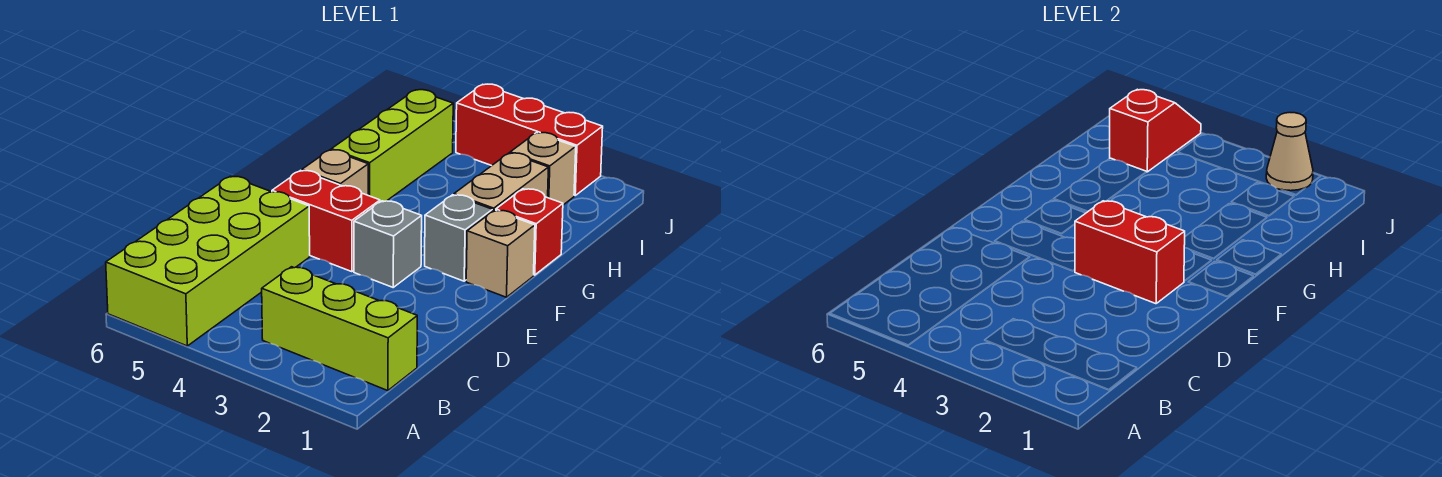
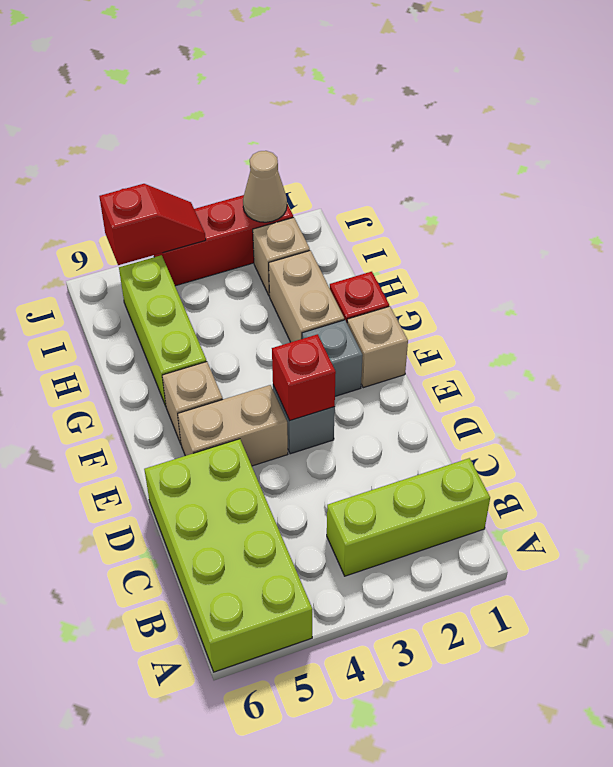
red brick E2:E3 level 2 -> red brick E3 level 2
red brick E4:E5 level 1 -> tan brick E4:E5 level 1
red slope I5:J5 level 2 top I -> red slope J4:J5 level 2 top 5

